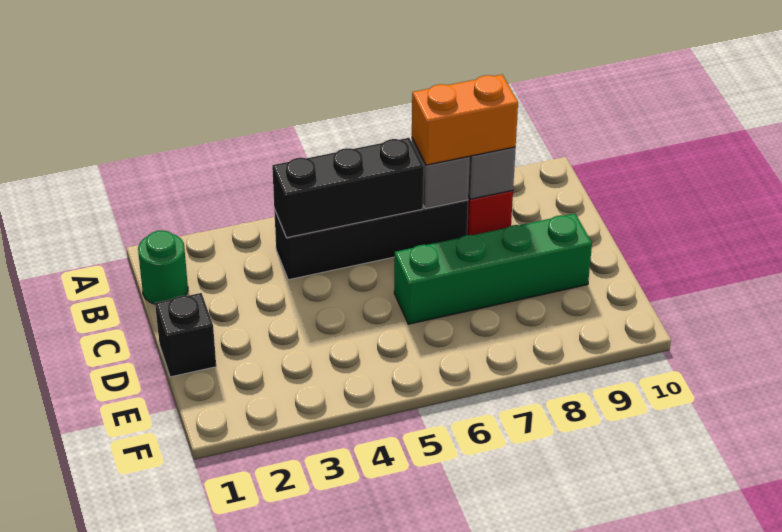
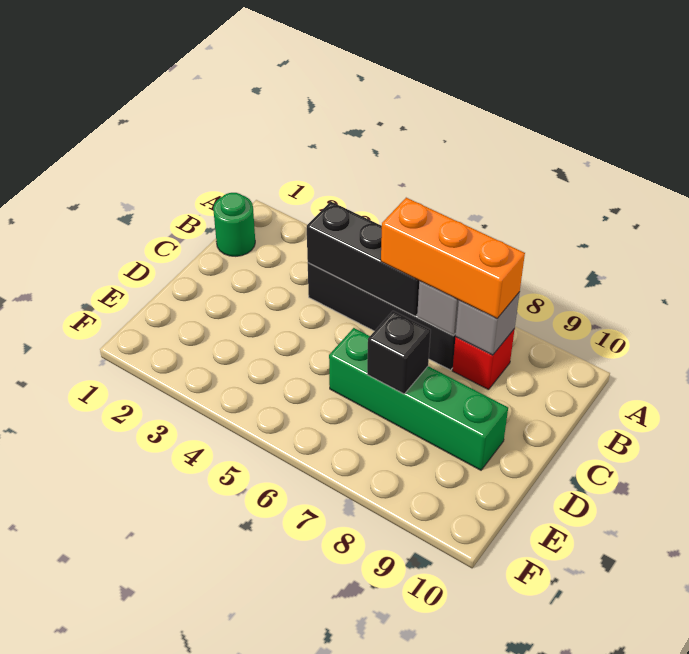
orange brick B7:B8 level 3 -> orange brick B6:B8 level 3
black brick D1 level 1 -> black brick D7 level 2

